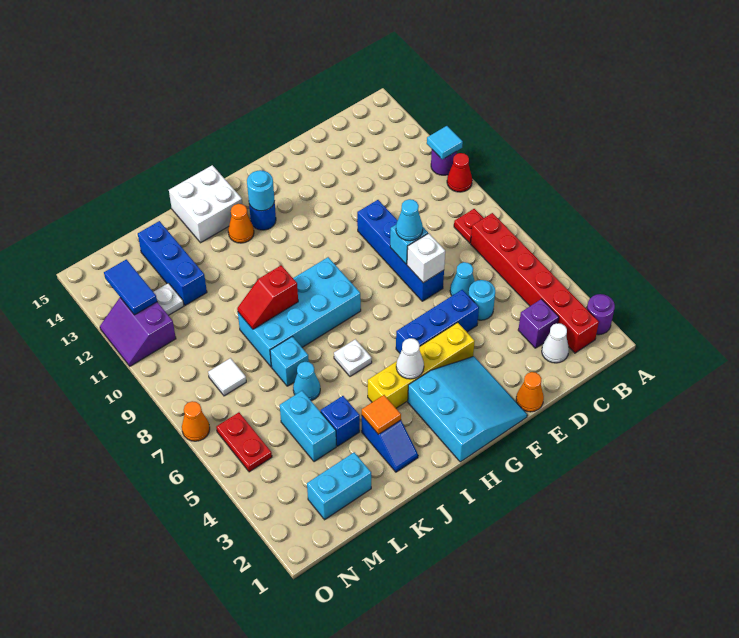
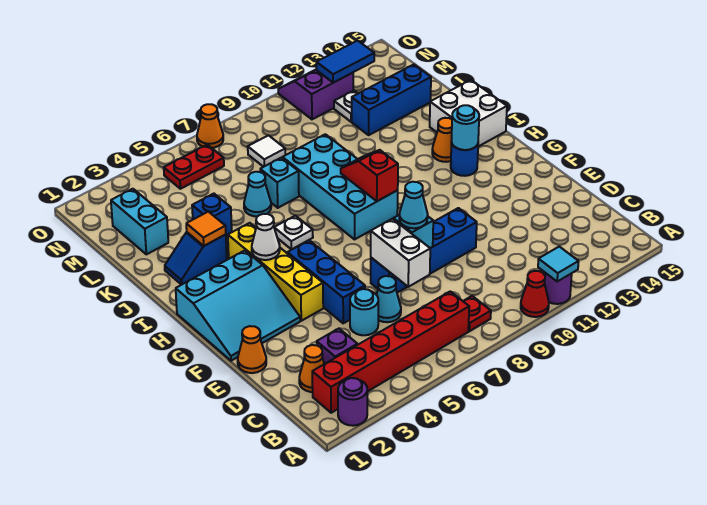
white cone C2 level 1 -> orange cone C2 level 1
white brick E7 level 2 -> white brick D7:E7 level 2
red slope J9:K9 level 2 top J -> red slope H9:I9 level 2 top H
cyan brick L4:L5 level 1 -> none

